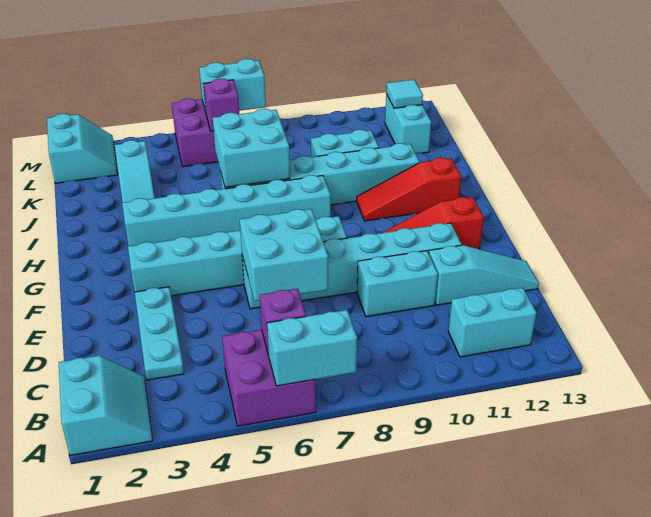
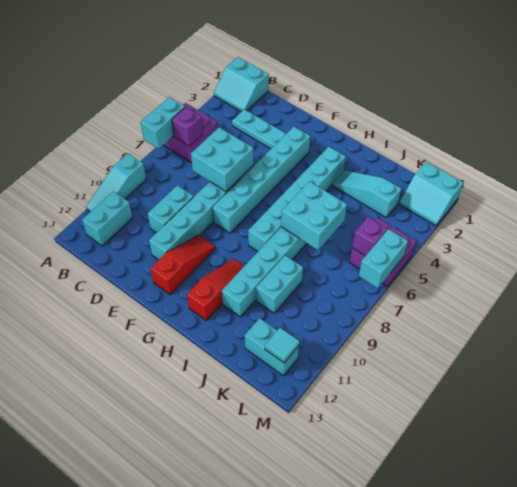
cyan slope D11:D13 level 1 top 11 -> cyan slope A9:A11 level 1 top 9

